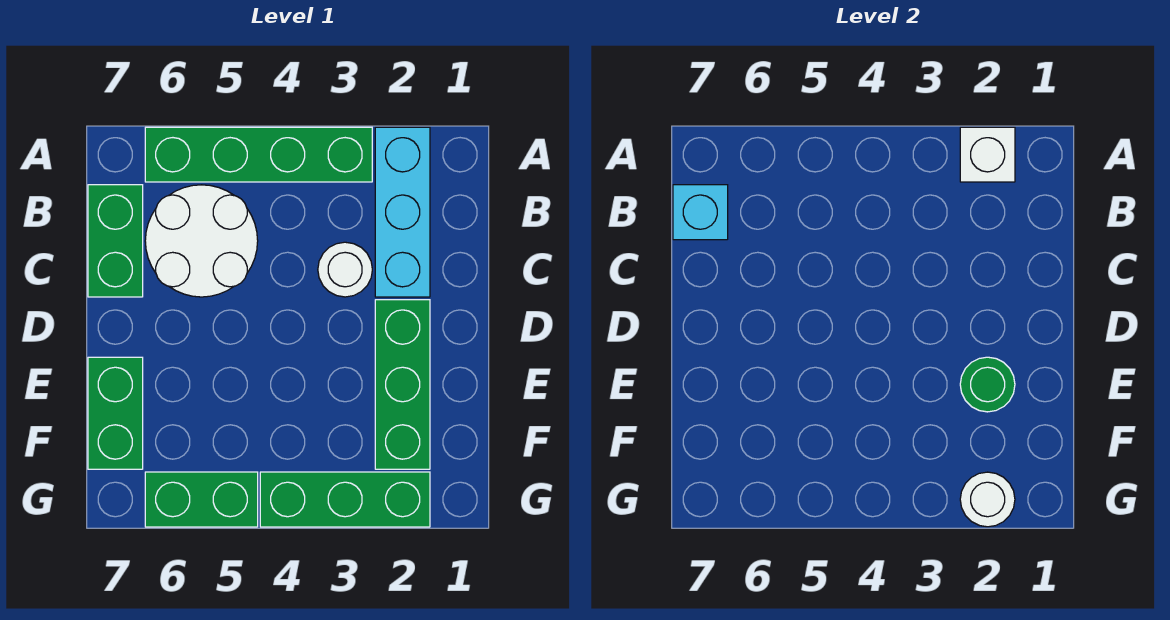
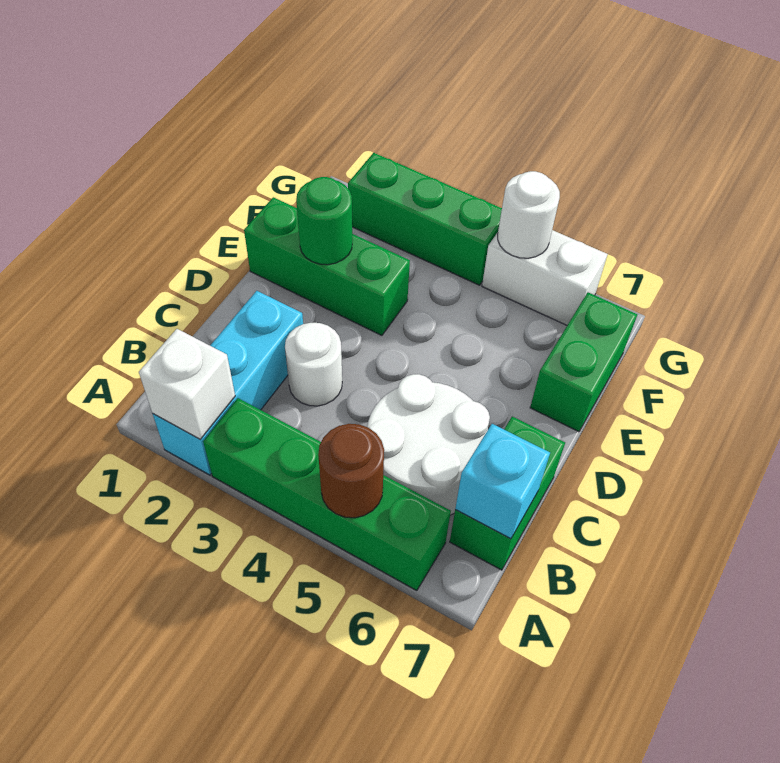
none -> brown round brick A5 level 2
green brick D2:F2 level 1 -> green brick E1:E3 level 1
white round brick G2 level 2 -> white round brick G5 level 2
green brick G5:G6 level 1 -> white brick G5:G6 level 1

